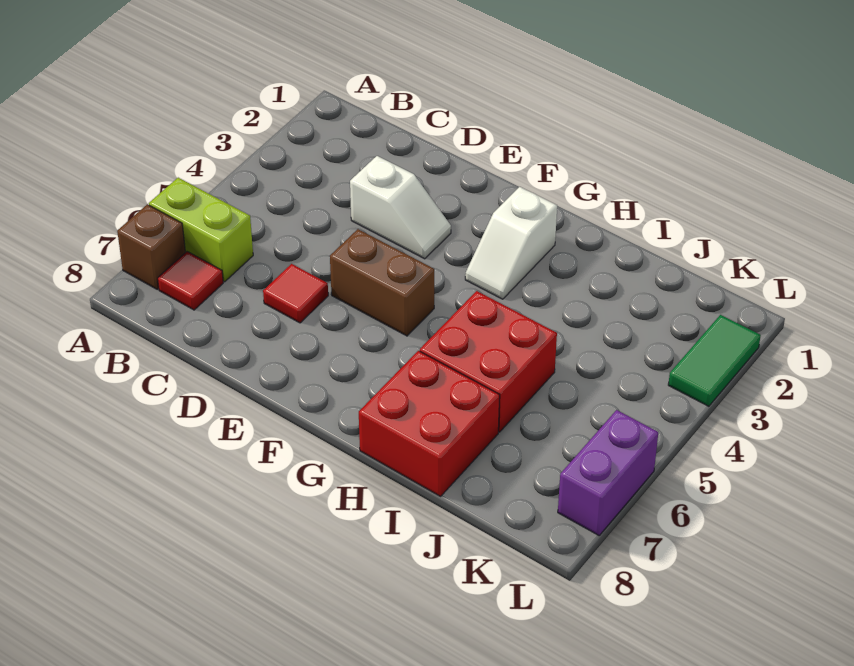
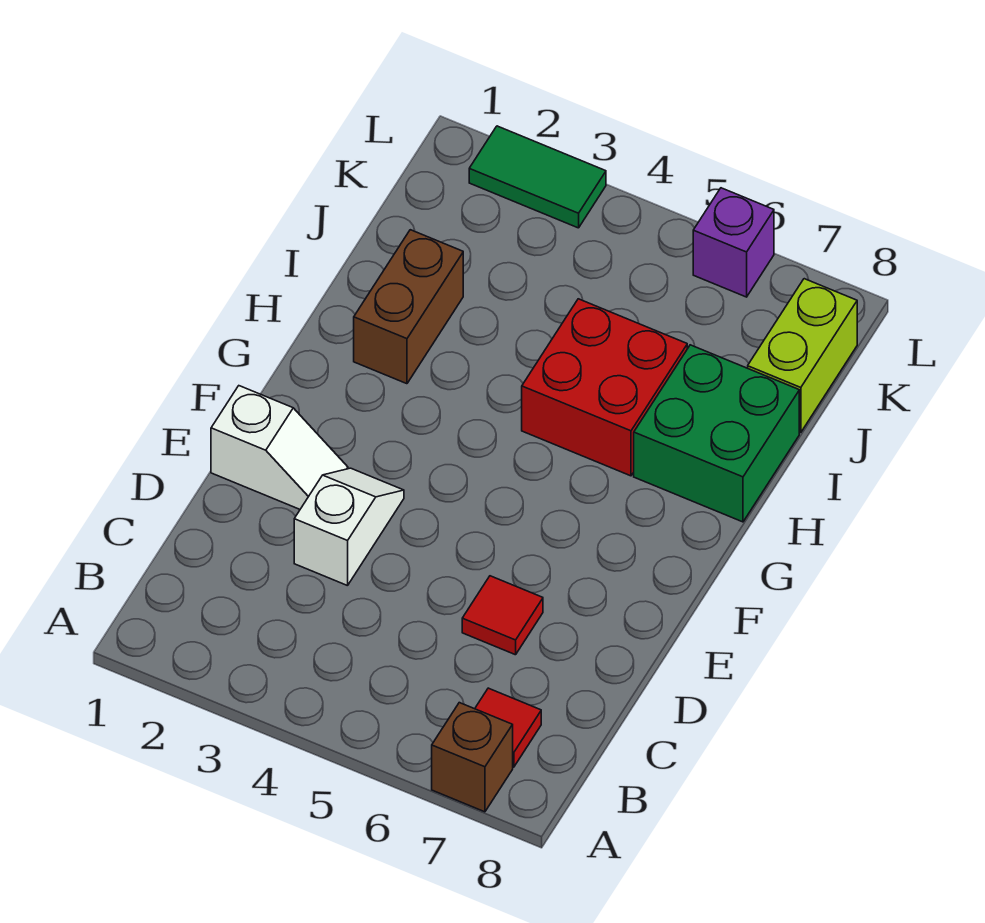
lime brick A6:B6 level 1 -> lime brick J8:K8 level 1
brown brick E5:F5 level 1 -> brown brick H2:I2 level 1
white slope G2:G3 level 1 top 2 -> white slope E1:E2 level 1 top 1
red brick H7:I8 level 1 -> green brick H7:I8 level 1
purple brick L6:L7 level 1 -> purple brick L6 level 1

